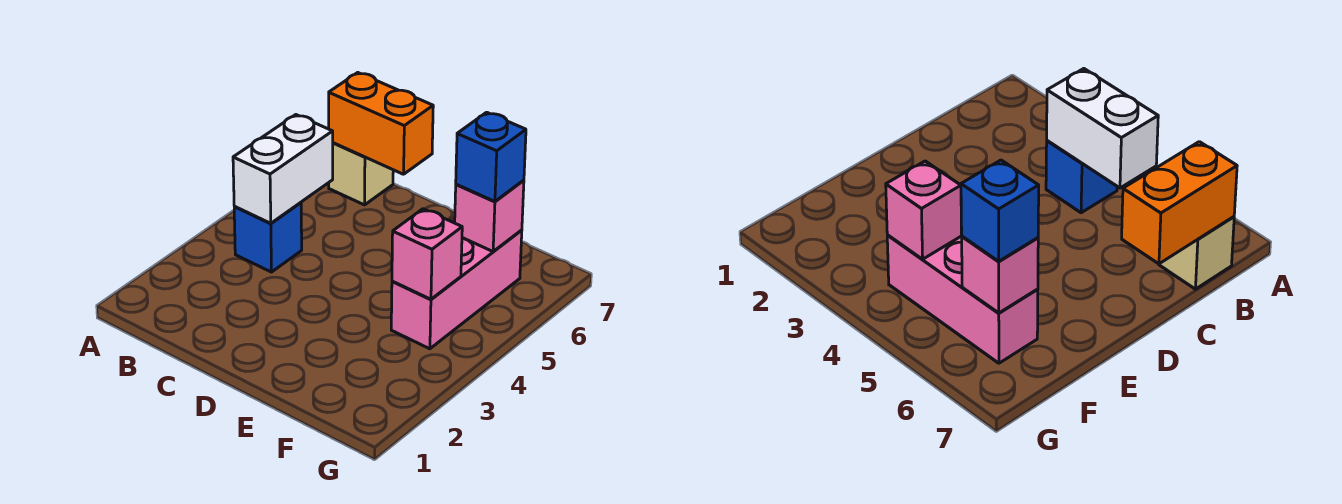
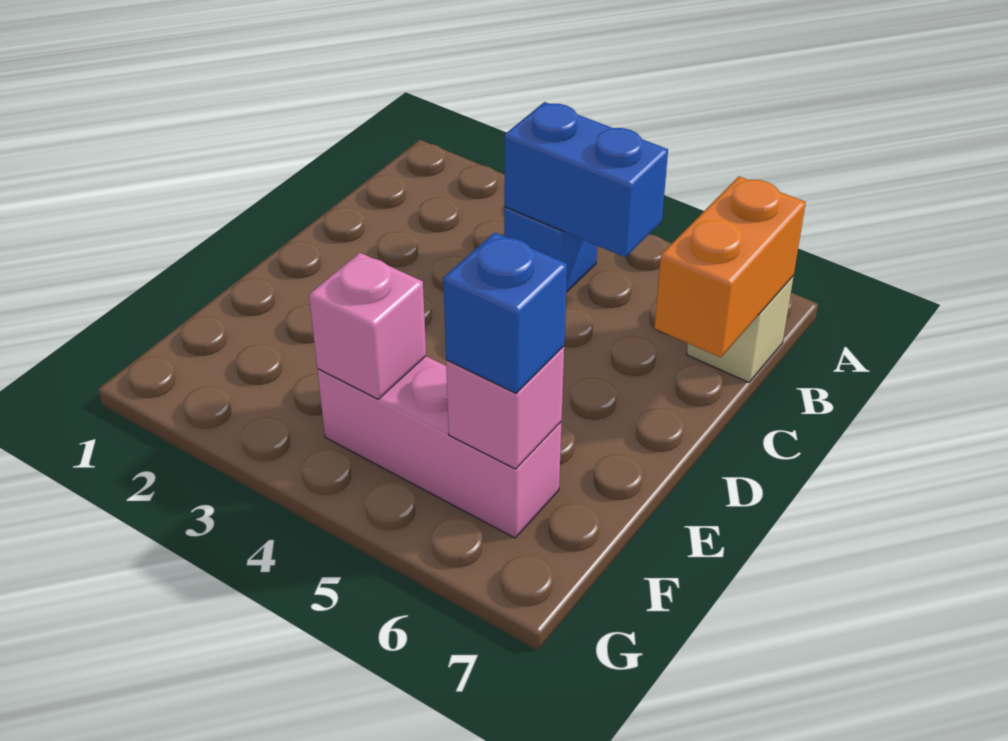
white brick B4:B5 level 2 -> blue brick B4:B5 level 2

